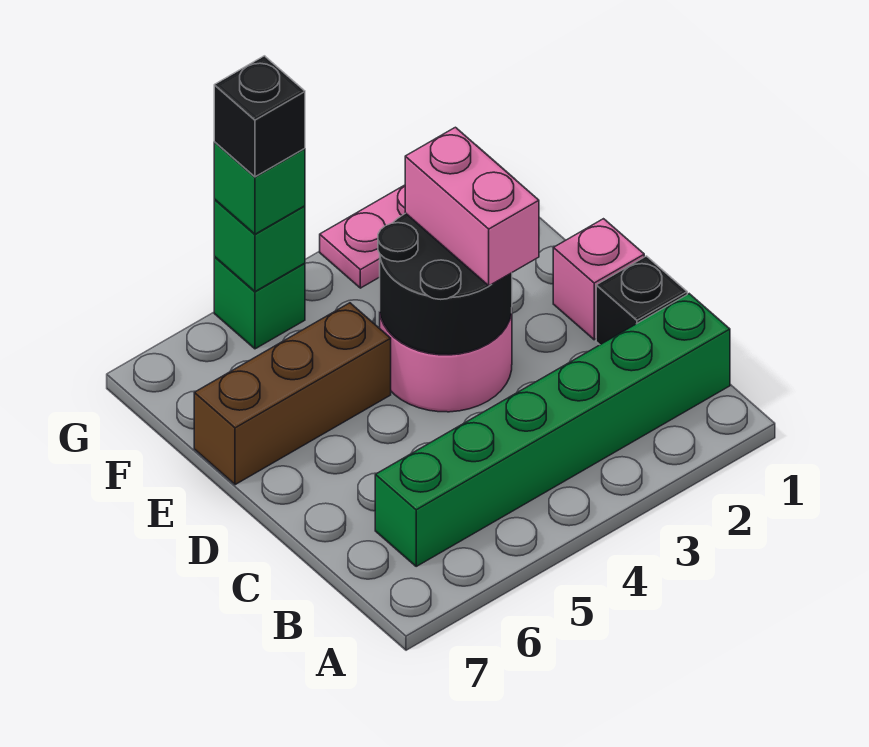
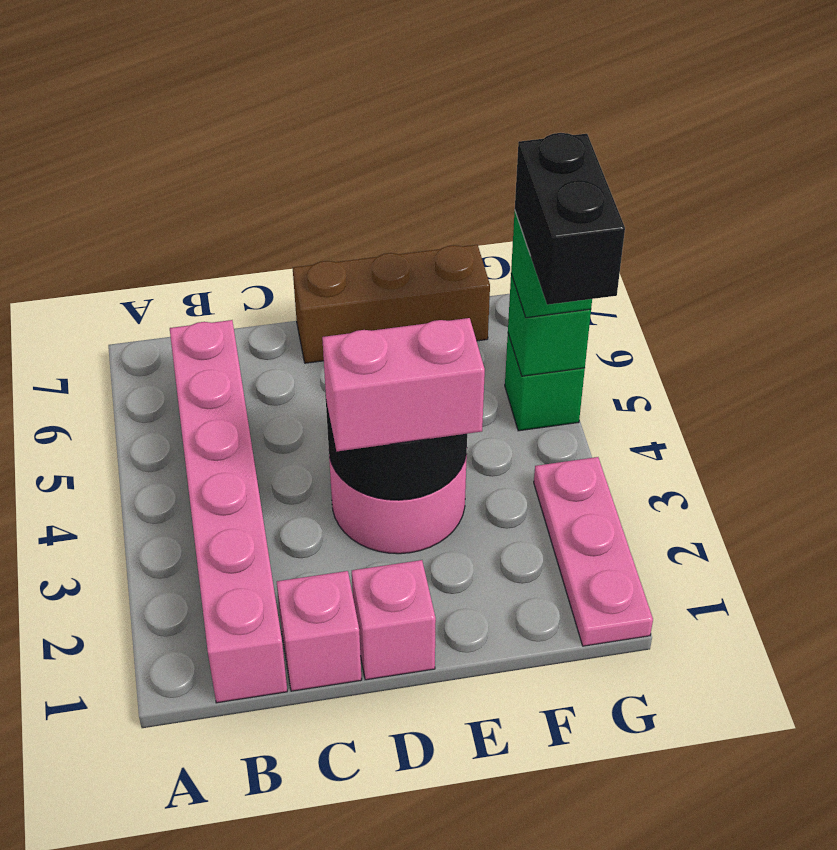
green brick B1:B6 level 1 -> pink brick B1:B6 level 1
black brick C1 level 1 -> pink brick C1 level 1
brown brick E5:E7 level 1 -> brown brick D7:F7 level 1
black brick G5 level 4 -> black brick G4:G5 level 4

